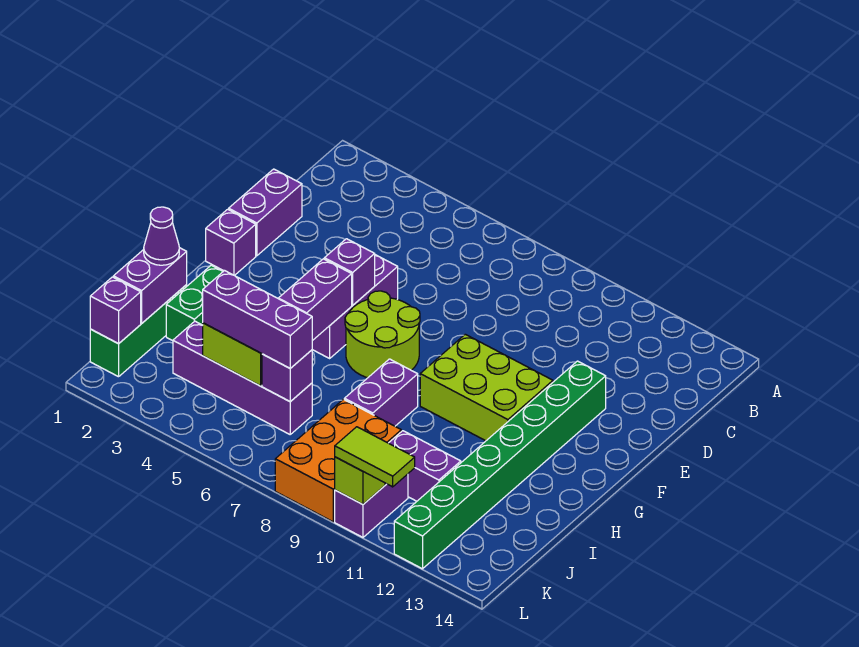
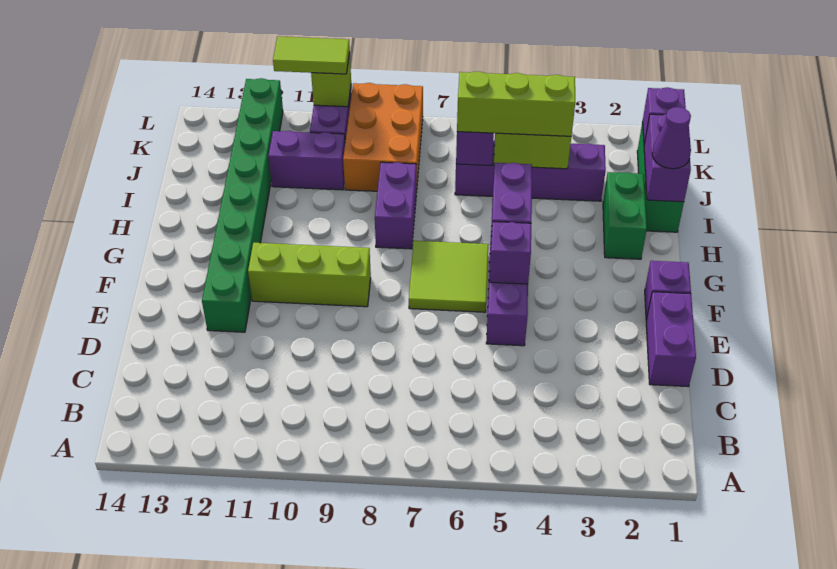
lime round brick F6:G7 level 1 -> lime tile F6:G7 level 1
lime brick F9:G11 level 1 -> lime brick F9:F11 level 1
purple brick J4:J6 level 3 -> lime brick J4:J6 level 3

